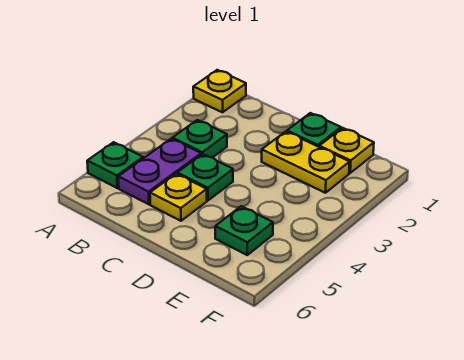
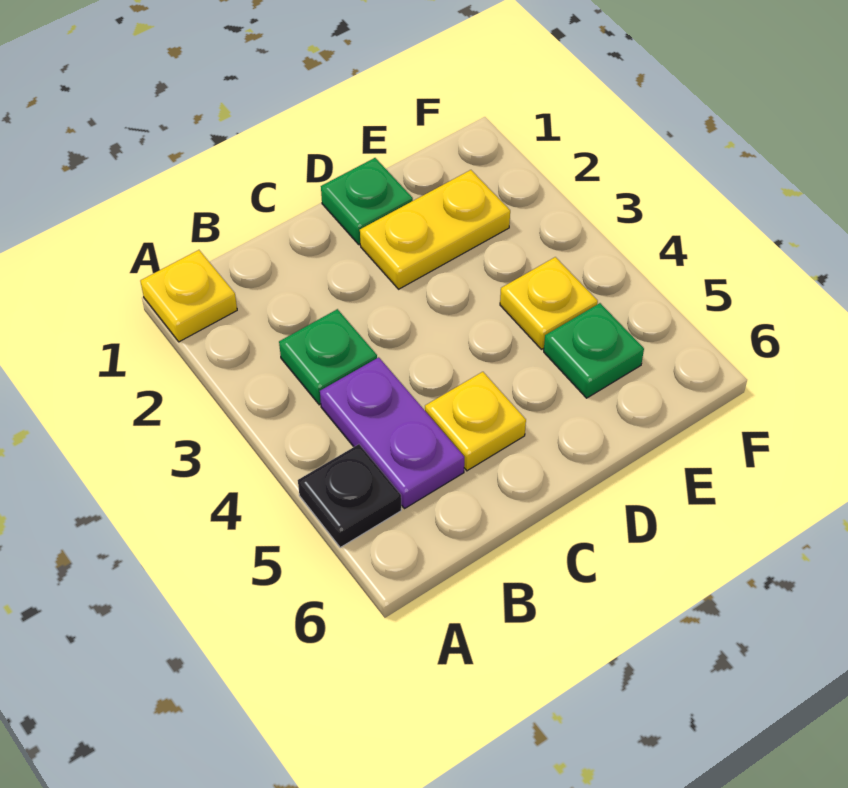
green plate A5 level 1 -> black plate A5 level 1
green plate C4 level 1 -> none
yellow plate E1 level 1 -> yellow plate E4 level 1

